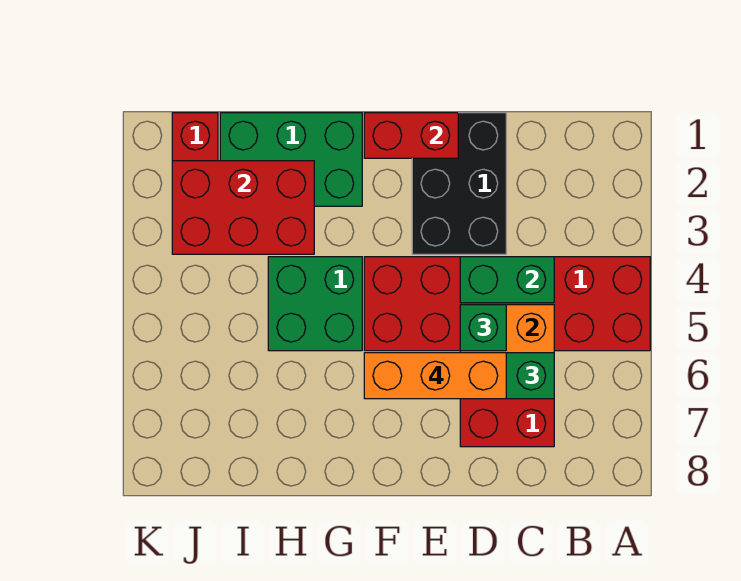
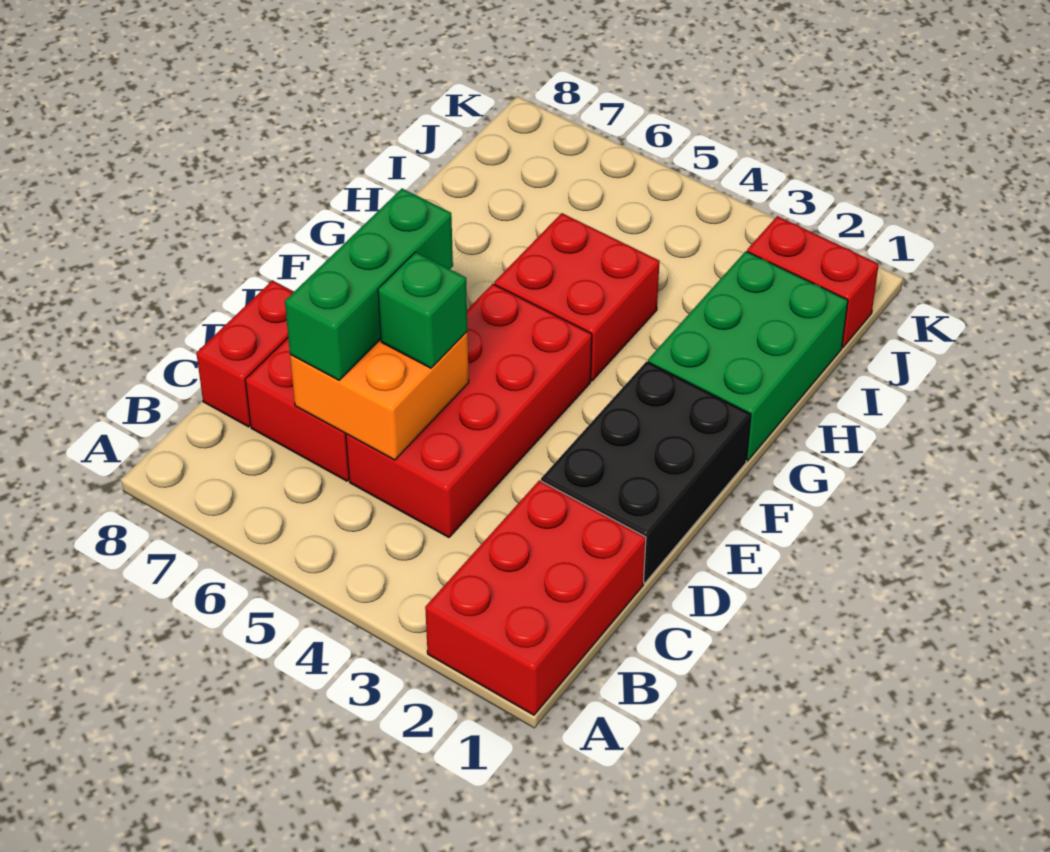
red brick A4:F5 level 1 -> red brick C4:F5 level 1
green brick C4:D4 level 2 -> none
black brick D1:E3 level 1 -> black brick D1:F2 level 1
orange brick D6:F6 level 4 -> none
red brick E1:F1 level 2 -> red brick C8:D8 level 1
green brick G4:H5 level 1 -> red brick G4:H5 level 1
red brick H2:J3 level 2 -> red brick A1:C2 level 1

